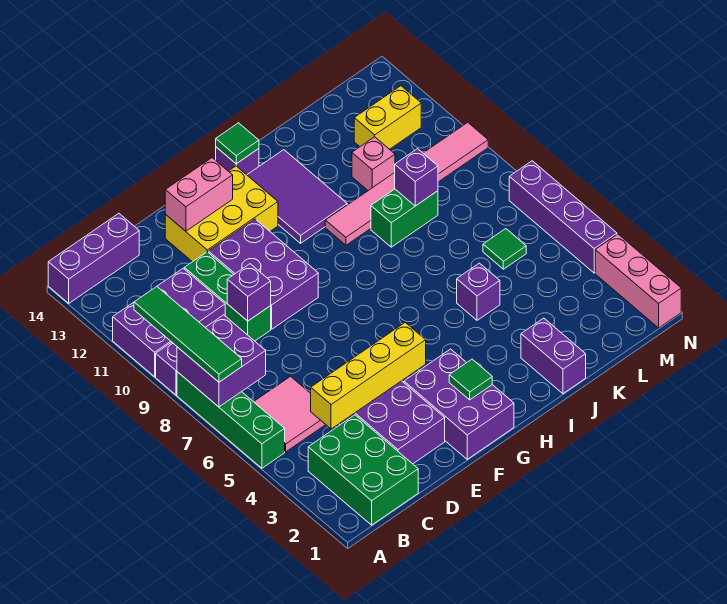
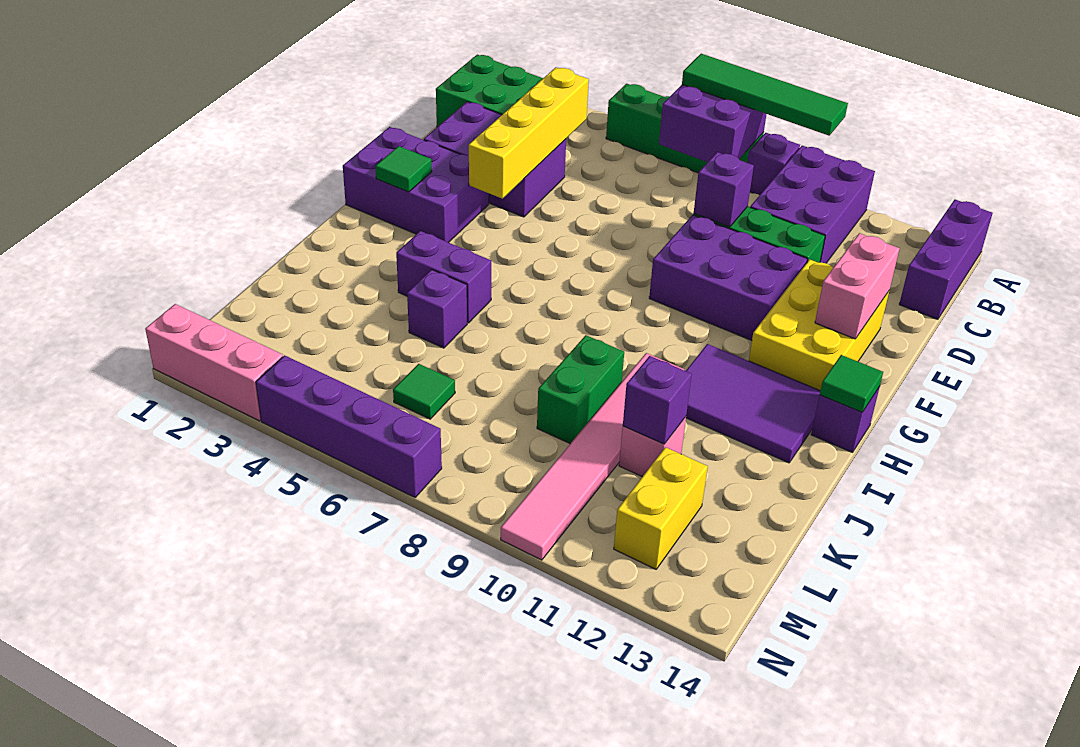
pink tile B5:C6 level 1 -> none
purple brick J1:J2 level 1 -> purple brick I4:I5 level 1
purple brick K9 level 2 -> purple brick K11 level 2

